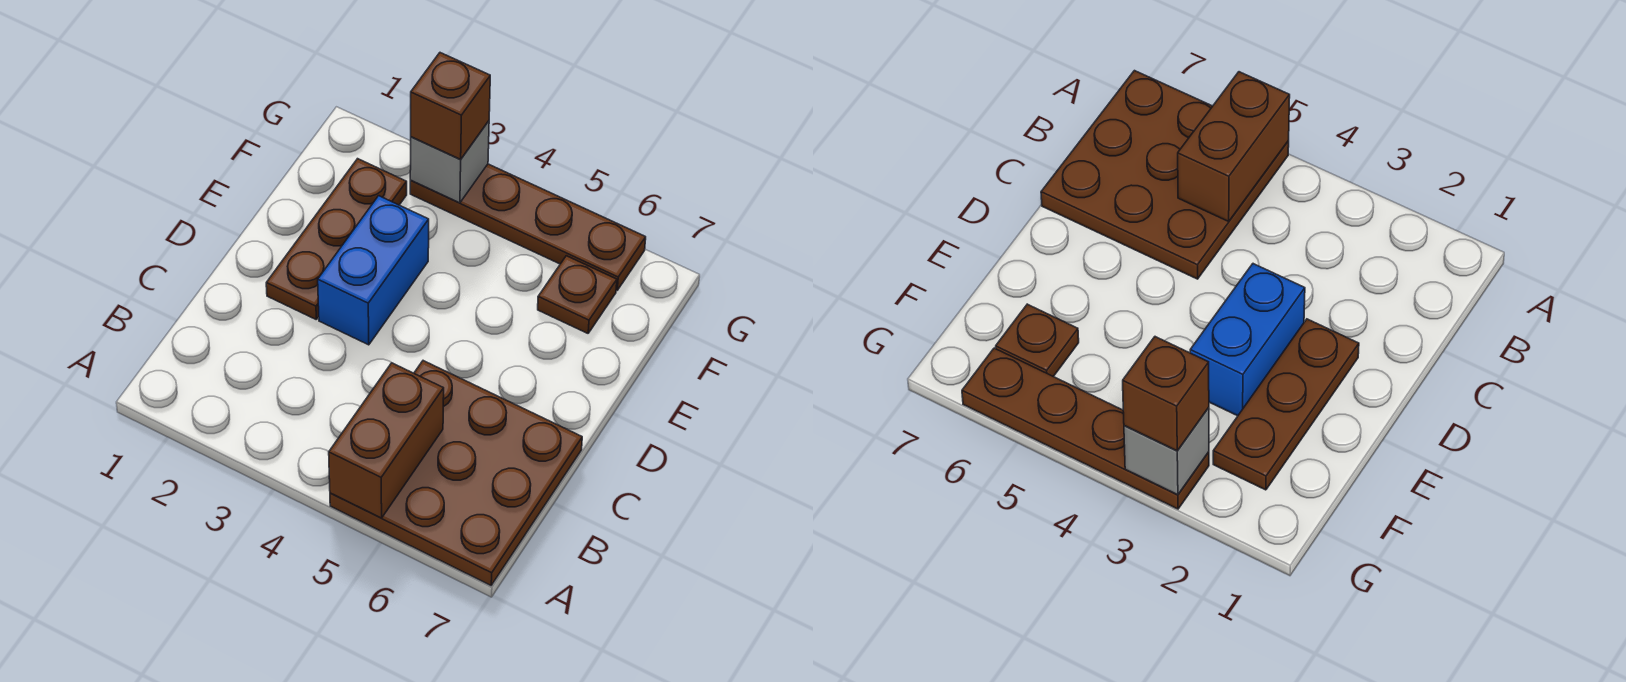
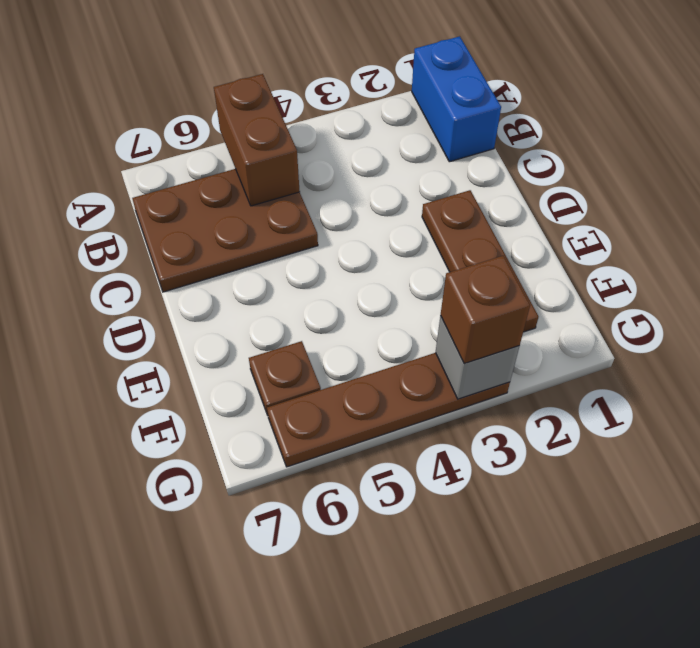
brown plate A5:C7 level 1 -> brown plate B5:C7 level 1
blue brick D3:E3 level 1 -> blue brick A1:B1 level 1

